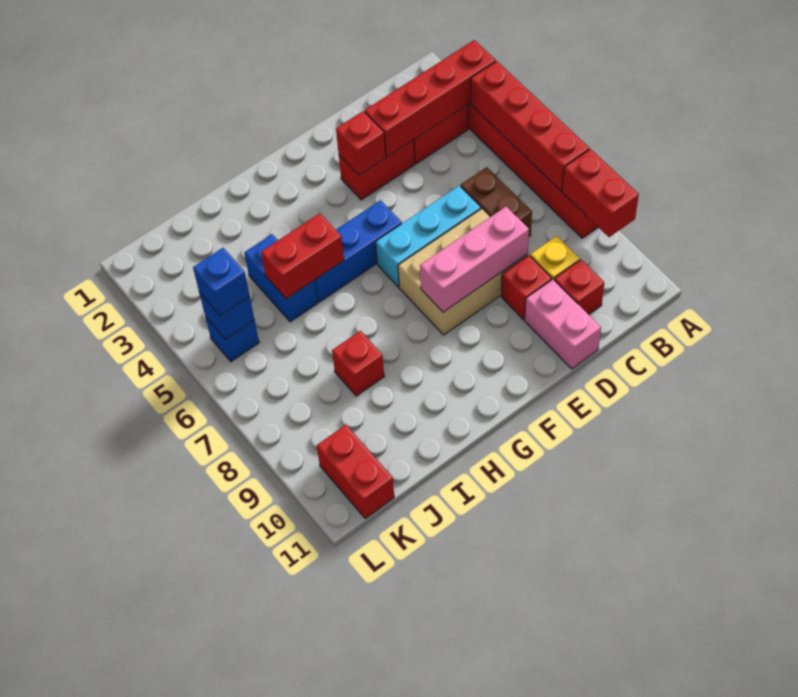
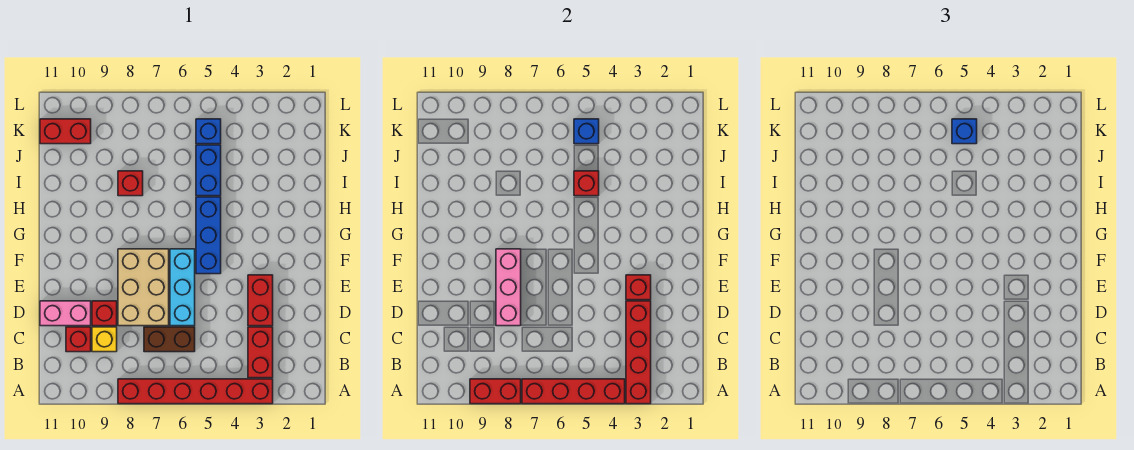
red brick H5:I5 level 2 -> red brick I5 level 2
blue brick I4:I5 level 1 -> blue brick I5:J5 level 1

